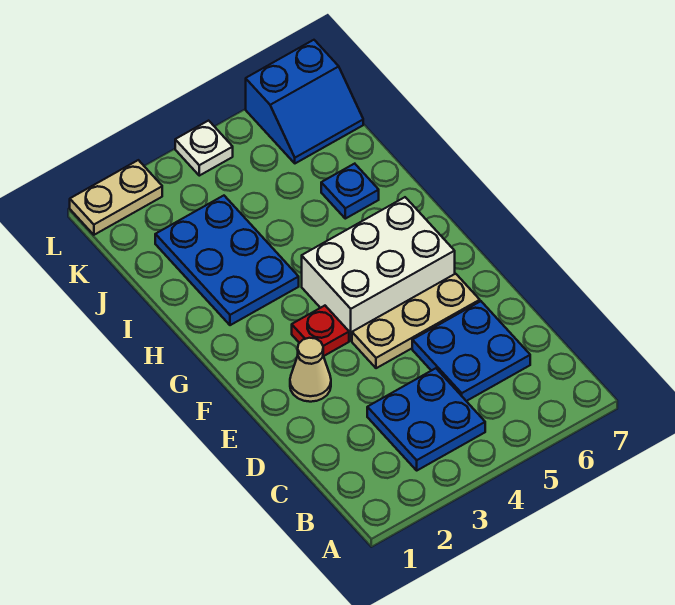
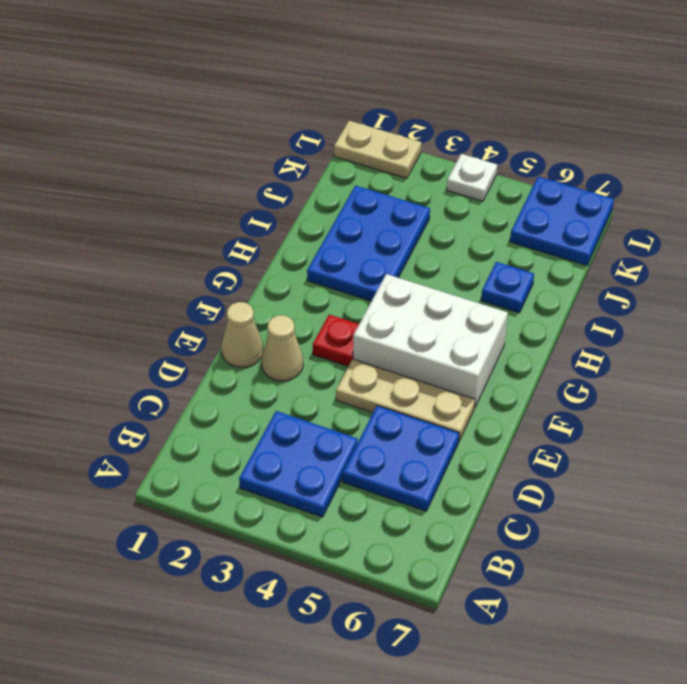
none -> tan cone E1 level 1
blue slope K6:L7 level 1 top L -> blue plate K6:L7 level 1

